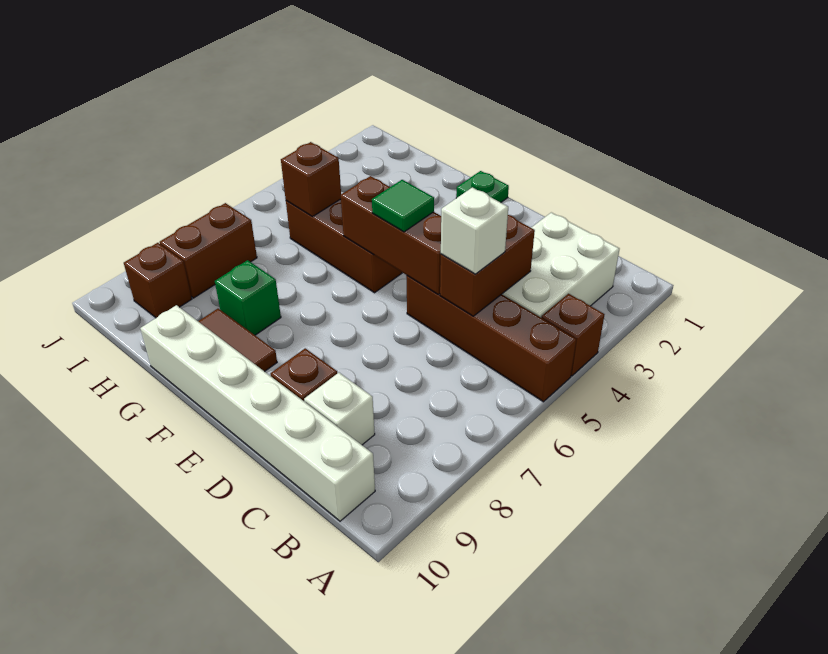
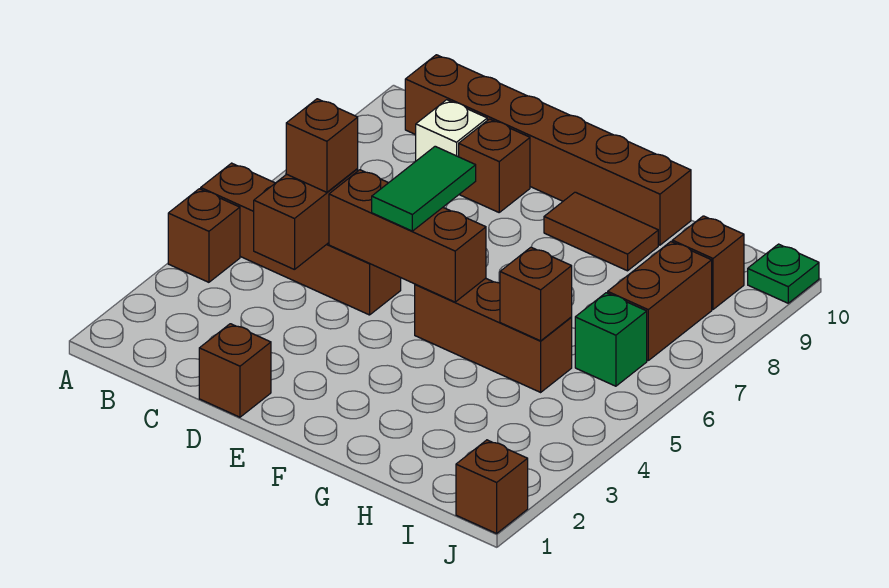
white brick B2:C4 level 1 -> none
white brick B10:G10 level 1 -> brown brick B10:G10 level 1
white brick C5 level 3 -> brown brick C5 level 3
none -> brown brick D1 level 1
green tile E5 level 3 -> green tile E5:E6 level 3
green plate F1 level 1 -> green plate J10 level 1
green brick G8 level 1 -> green brick I6 level 1
none -> brown brick J1 level 1

